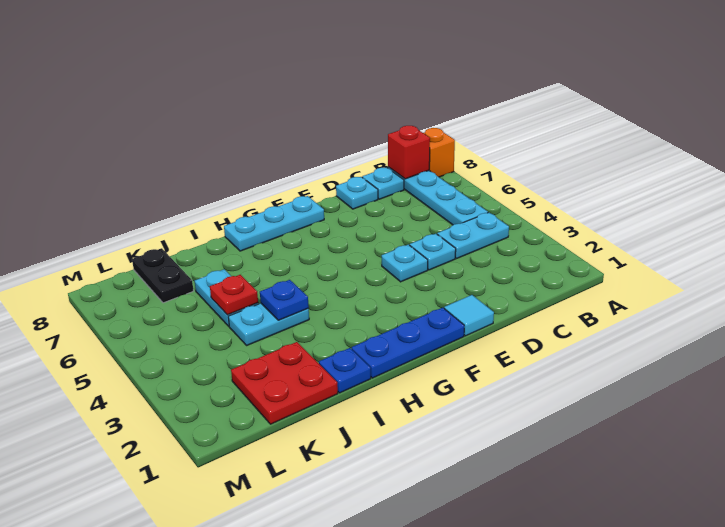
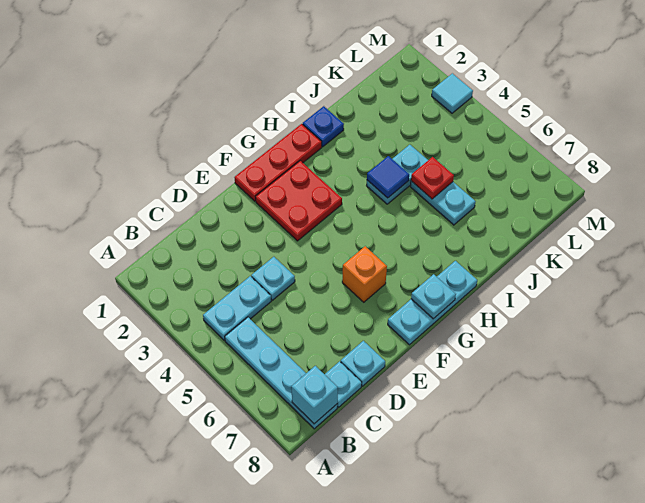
orange brick A8 level 1 -> orange brick F6 level 1
red brick B8 level 2 -> cyan brick B8 level 2
cyan tile E1 level 1 -> cyan tile M3 level 1
cyan plate E4 level 1 -> cyan plate G8 level 2
blue plate F1:H1 level 1 -> red plate F1:H1 level 1
blue plate I4 level 2 -> blue tile I4 level 2
red plate J1:K2 level 1 -> red plate F2:G3 level 1
black plate K7:K8 level 1 -> none

